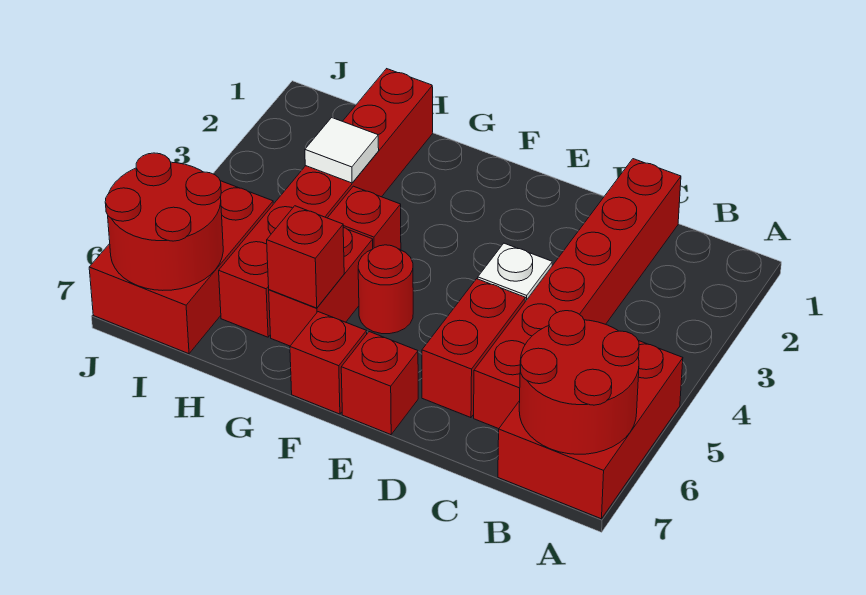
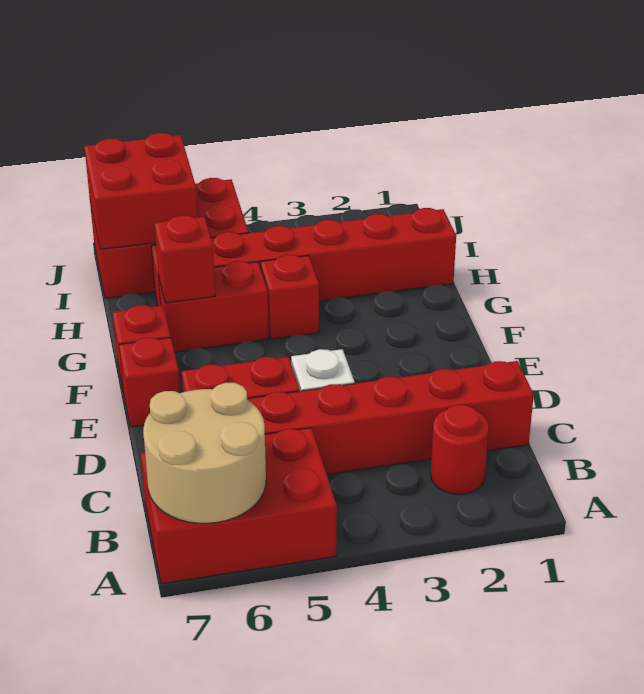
red round brick A6:B7 level 2 -> tan round brick A6:B7 level 2
red round brick F5 level 1 -> red round brick B2 level 1
white tile H3 level 2 -> none
red round brick I6:J7 level 2 -> red brick I6:J7 level 2

